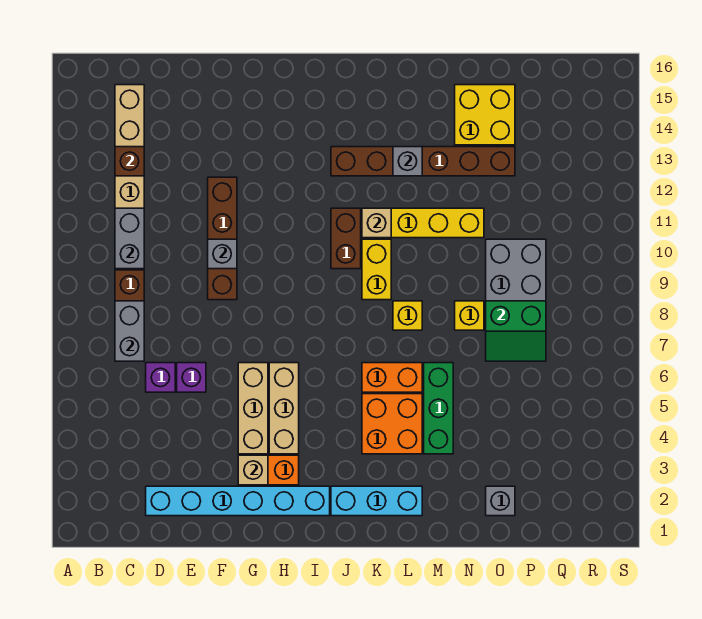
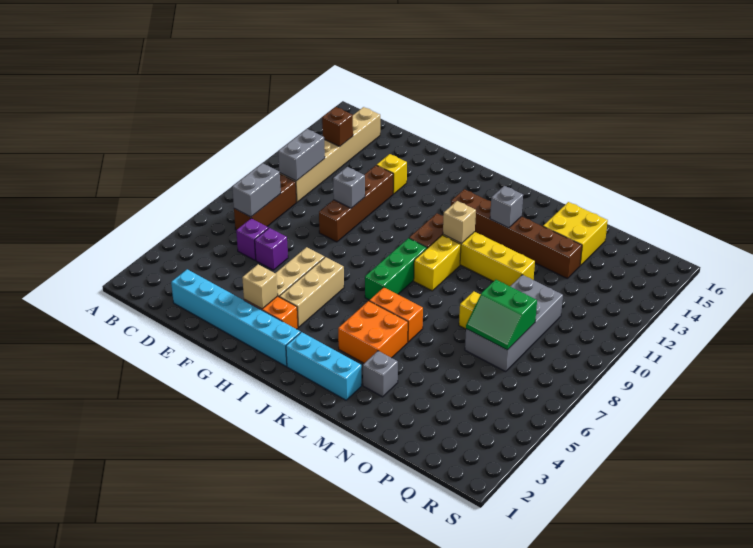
yellow brick L8 level 1 -> yellow brick F13 level 1
green brick M4:M6 level 1 -> green brick J7:J9 level 1
grey brick O2 level 1 -> grey brick M3 level 1

